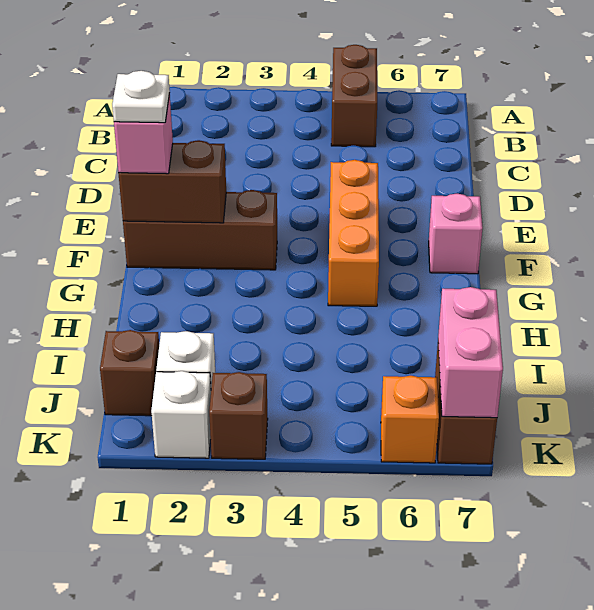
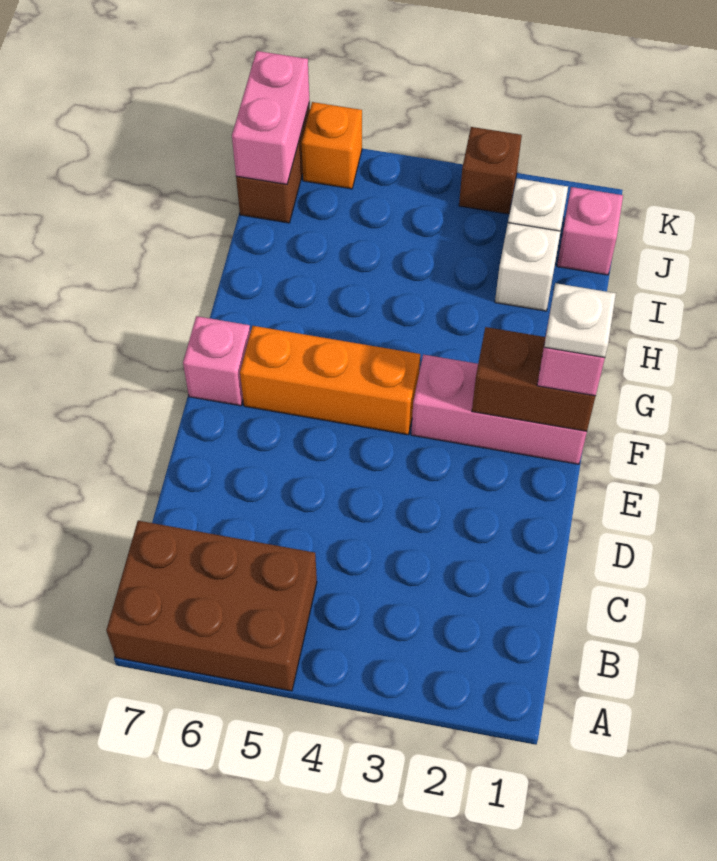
brown brick A5:B5 level 1 -> brown brick A5:B7 level 1
orange brick E5:G5 level 1 -> orange brick F4:F6 level 1
brown brick F1:F3 level 1 -> pink brick F1:F3 level 1
brown brick J1 level 1 -> pink brick J1 level 1
white brick K2 level 1 -> white brick I2 level 1

